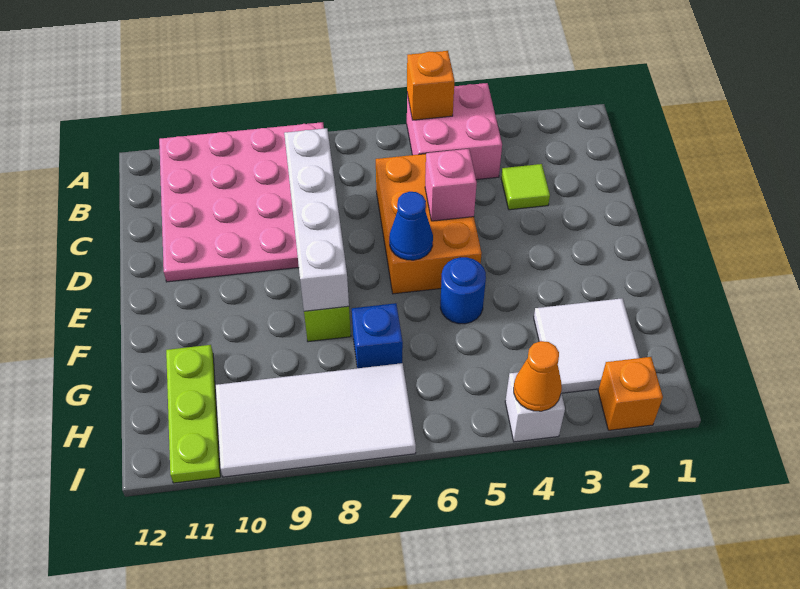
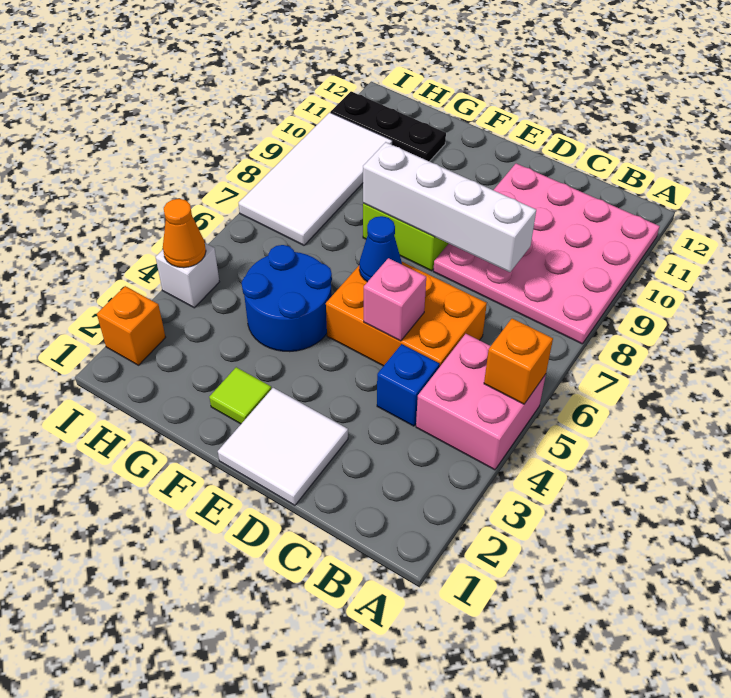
lime tile C3 level 1 -> lime tile F2 level 1
blue round brick F5 level 1 -> blue round brick F4:G5 level 1
white tile G2:H3 level 1 -> white tile D1:E2 level 1
blue brick G7 level 1 -> blue brick C4 level 1
lime plate G11:I11 level 1 -> black plate G11:I11 level 1

